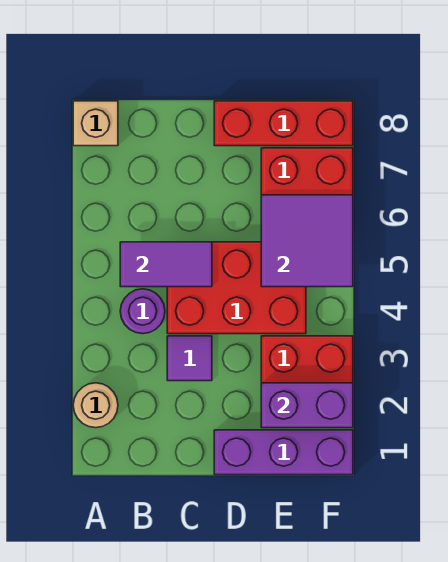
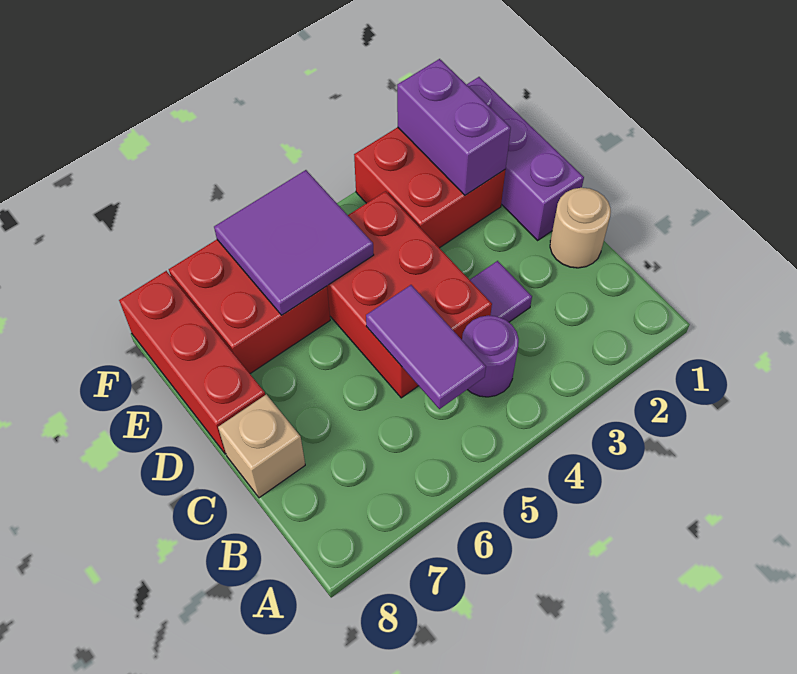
tan round brick A2 level 1 -> tan round brick C1 level 1
tan brick A8 level 1 -> tan brick C8 level 1

